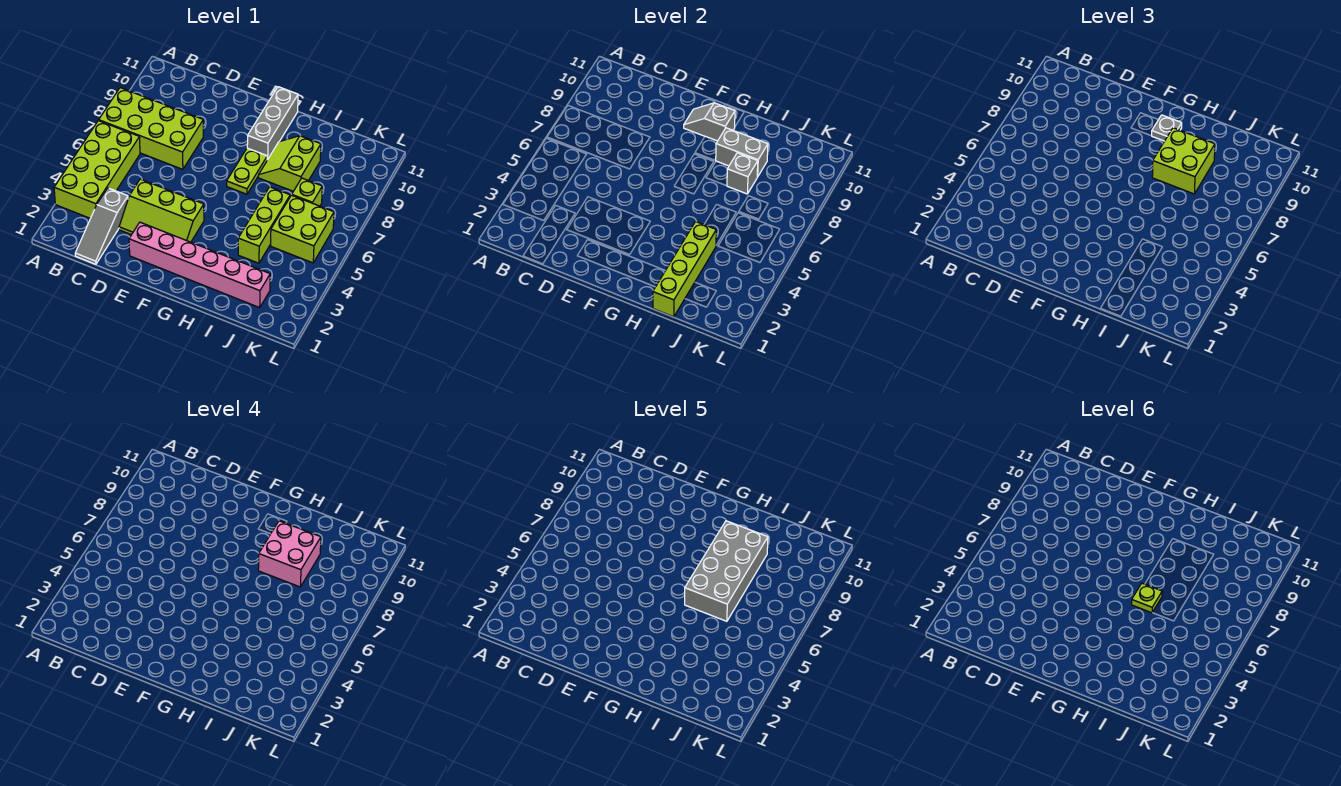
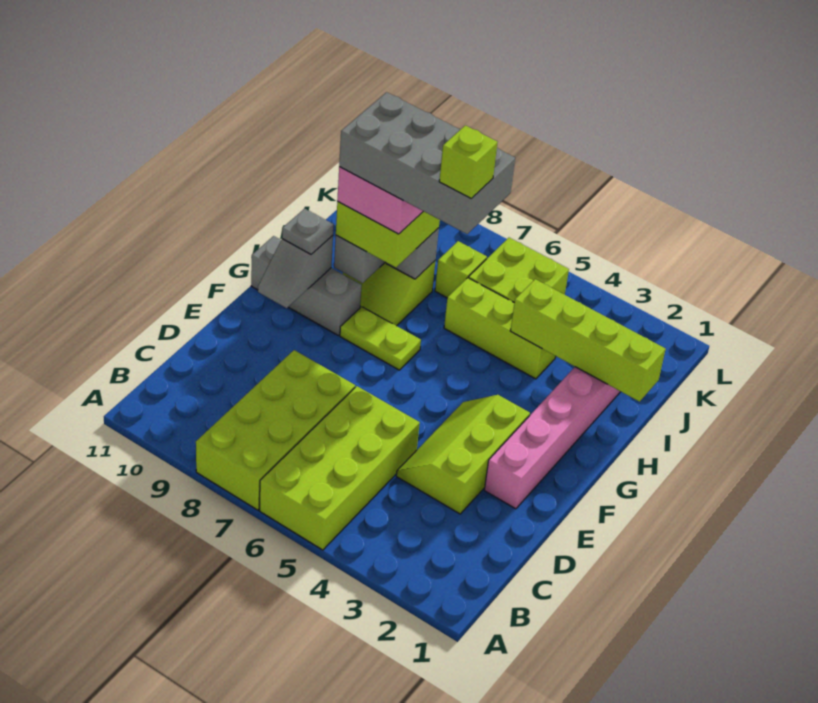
lime brick A3:B6 level 1 -> lime brick A5:D6 level 1
grey slope C1:C3 level 1 top 3 -> none
lime slope D3:F4 level 1 top 4 -> lime slope D3:F4 level 1 top 3
lime plate H6 level 6 -> lime brick H6 level 6

